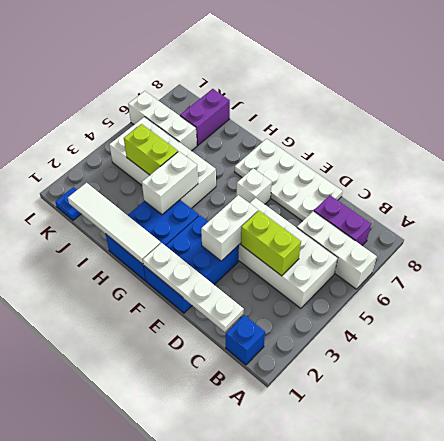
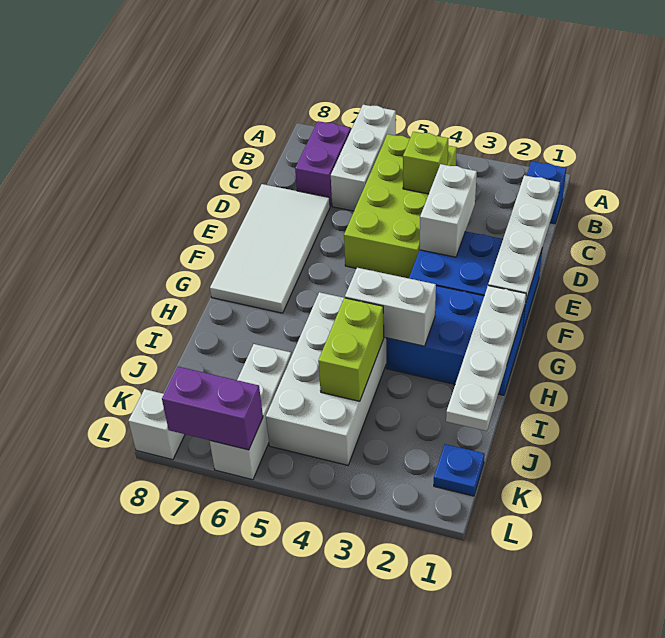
white brick B4:E5 level 1 -> lime brick B4:E5 level 1
lime brick C4:D4 level 2 -> lime brick C4 level 2
white plate D7:G8 level 1 -> white tile D7:G8 level 1
white brick E3:E4 level 2 -> white brick D3:E3 level 2
white brick F6 level 1 -> white brick L8 level 1
white tile G1:J1 level 2 -> white plate G1:J1 level 2
purple brick J7:J8 level 1 -> purple brick L6:L7 level 2

